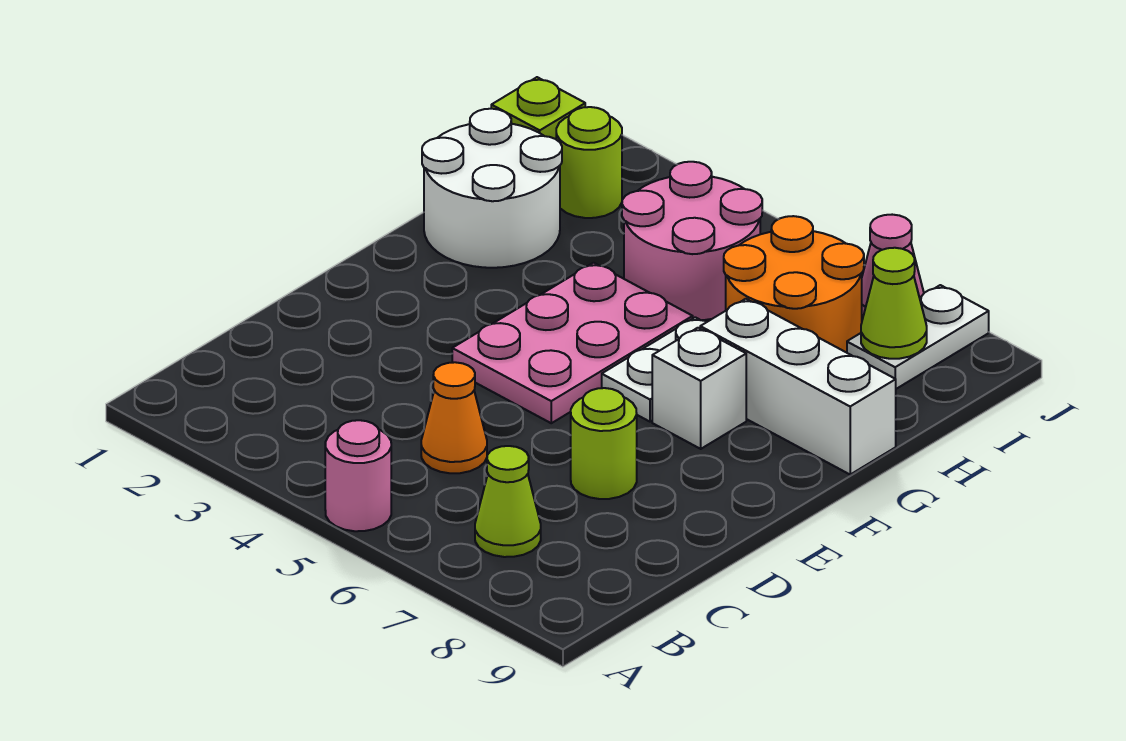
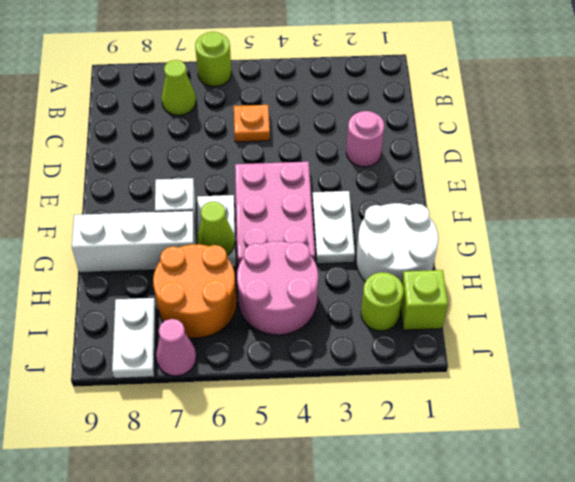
pink round brick A5 level 1 -> pink round brick D2 level 1
orange cone C5 level 1 -> orange plate C5 level 1
lime round brick D7 level 1 -> lime round brick A6 level 1
none -> white plate F3:G3 level 1
lime cone I8 level 2 -> lime cone G6 level 2

